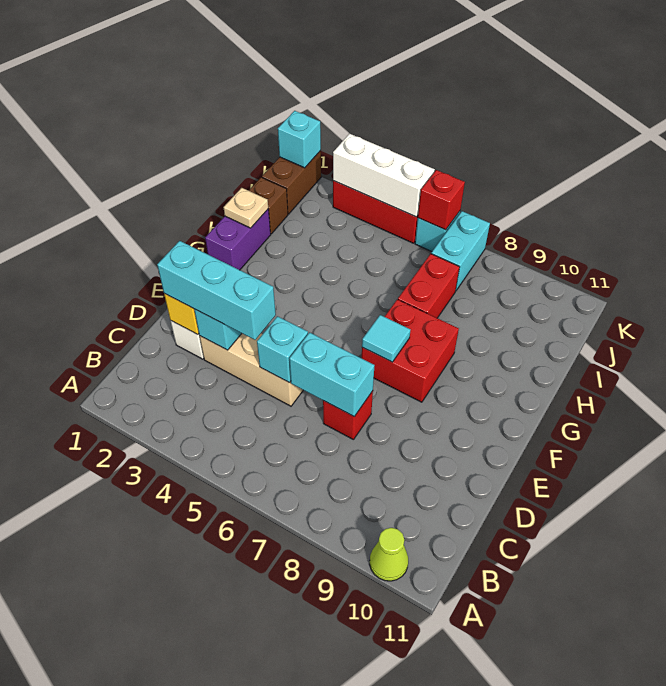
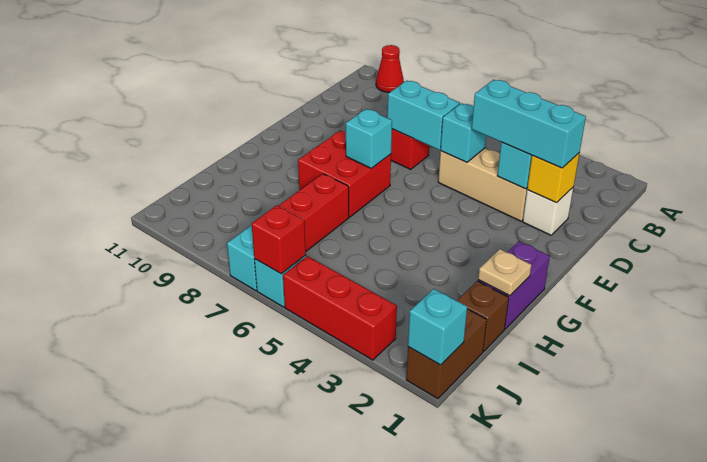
lime cone A10 level 1 -> red cone A10 level 1
cyan tile F7 level 2 -> cyan brick F7 level 2
white brick K3:K5 level 2 -> none

